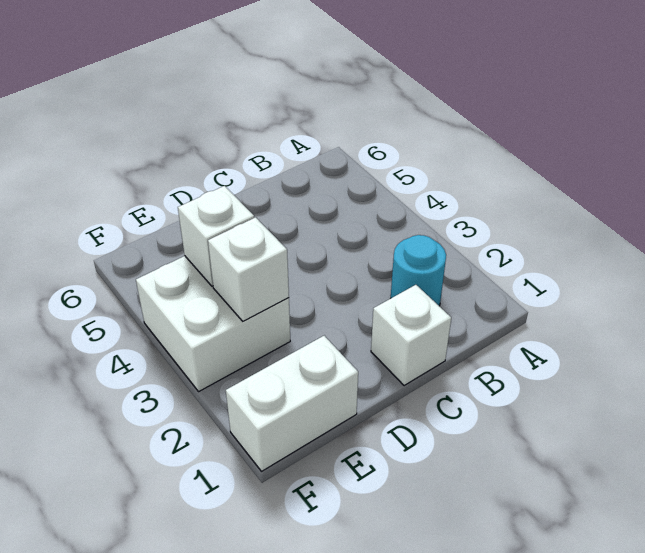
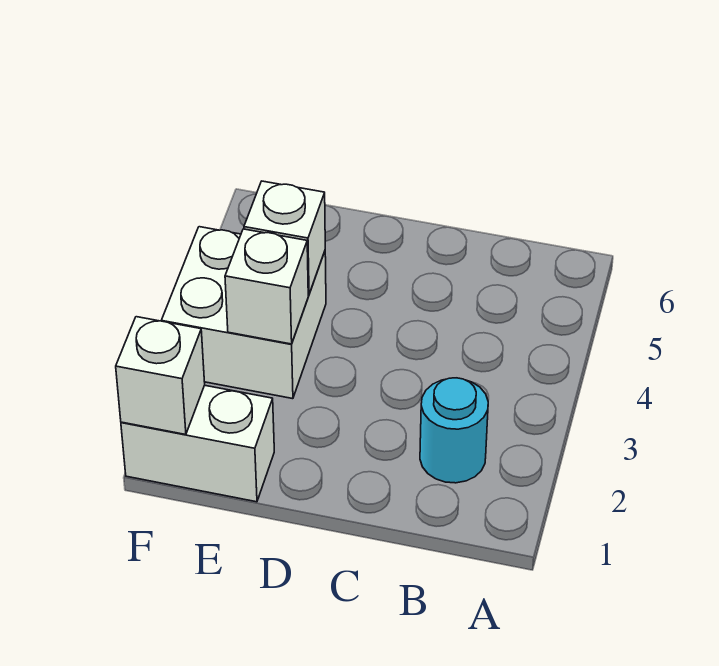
white brick C1 level 1 -> white brick F1 level 2

